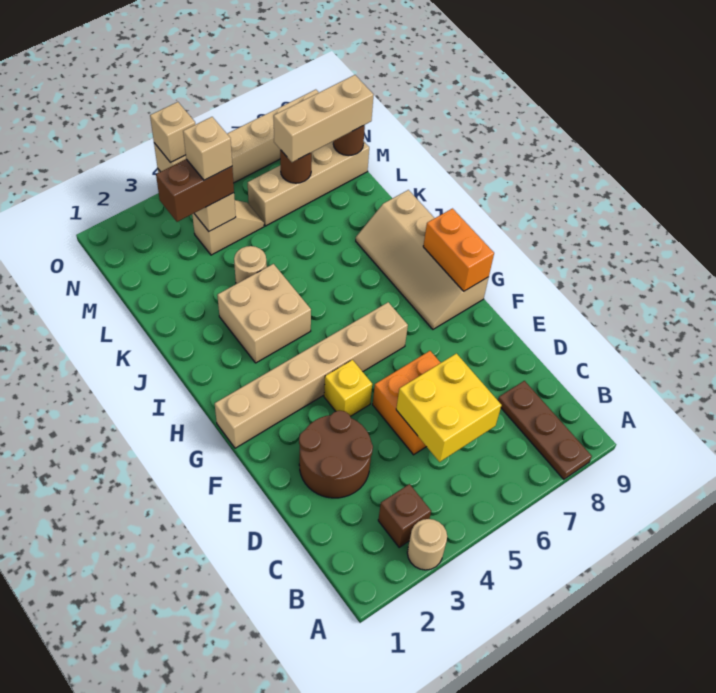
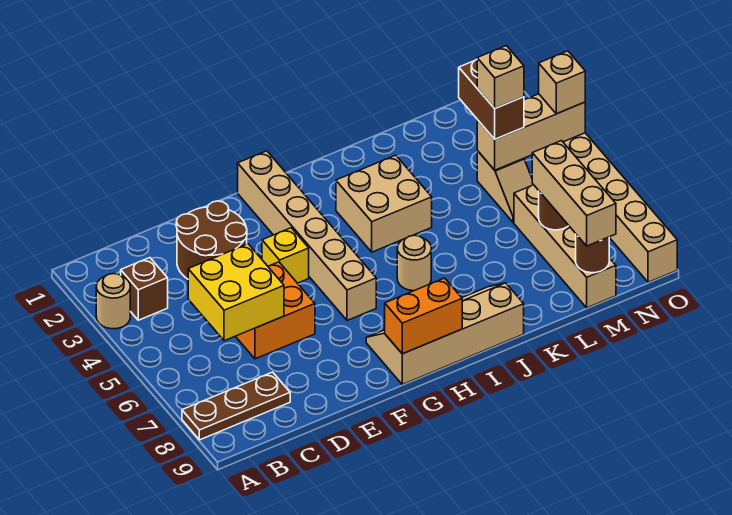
tan round brick K4 level 1 -> tan round brick I6 level 1

